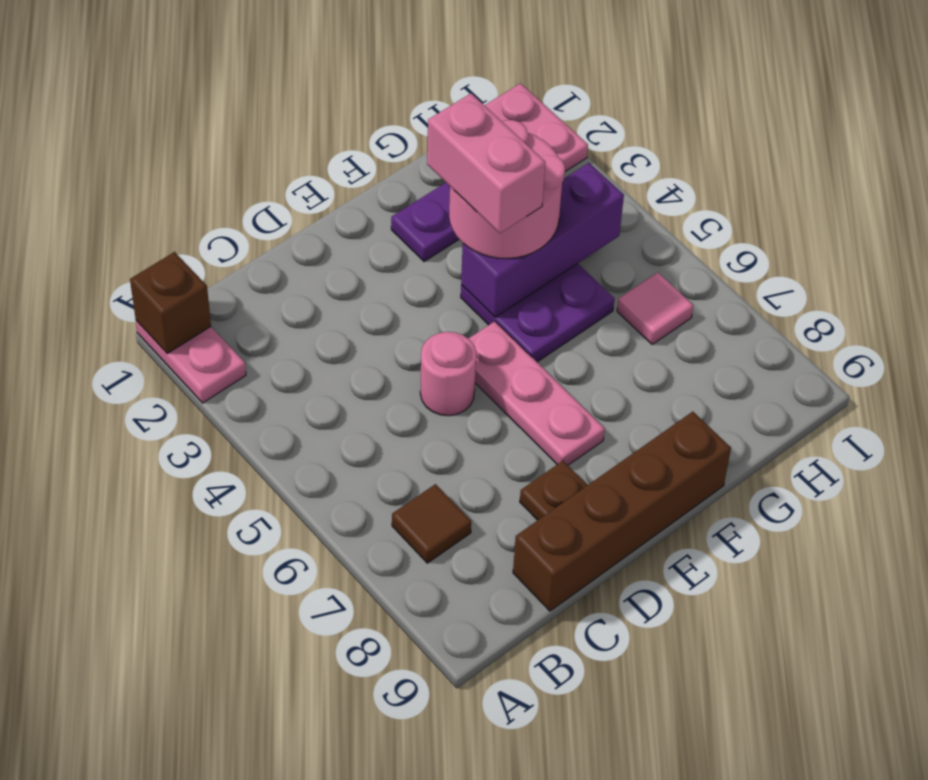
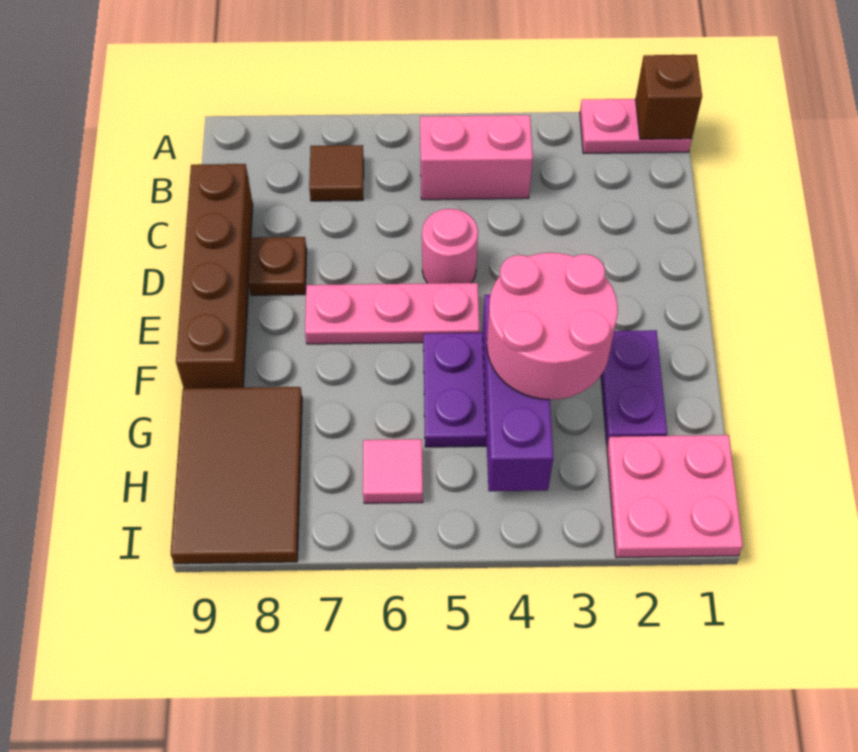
pink brick F3:F4 level 4 -> pink brick B4:B5 level 1
none -> brown tile G8:I9 level 1

